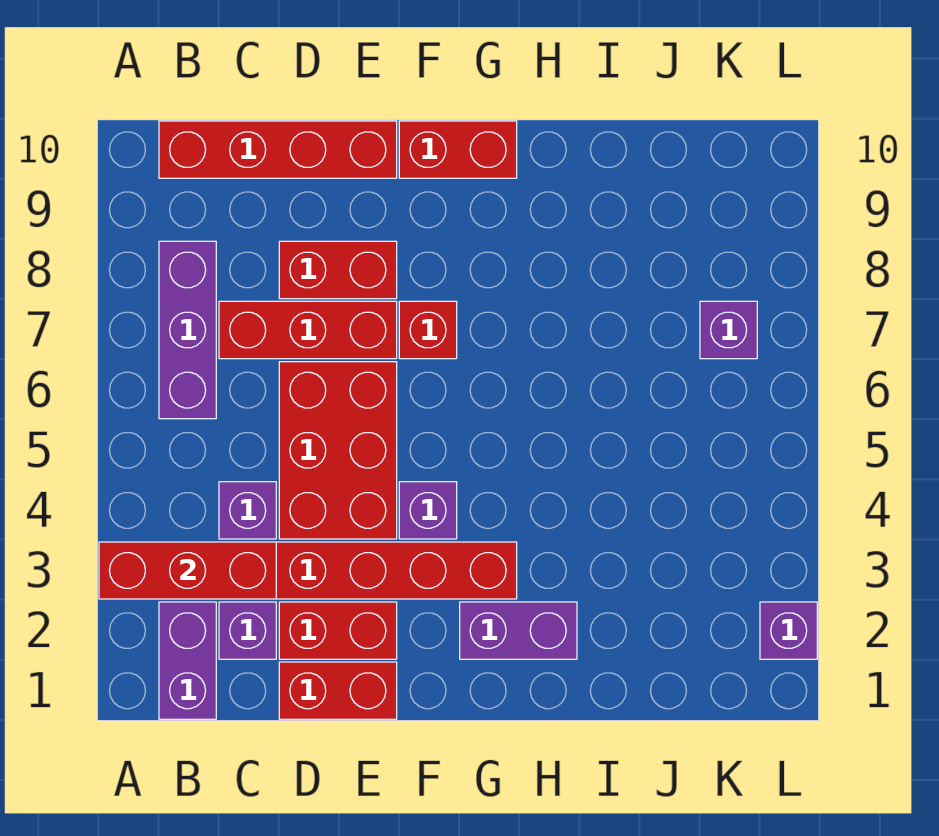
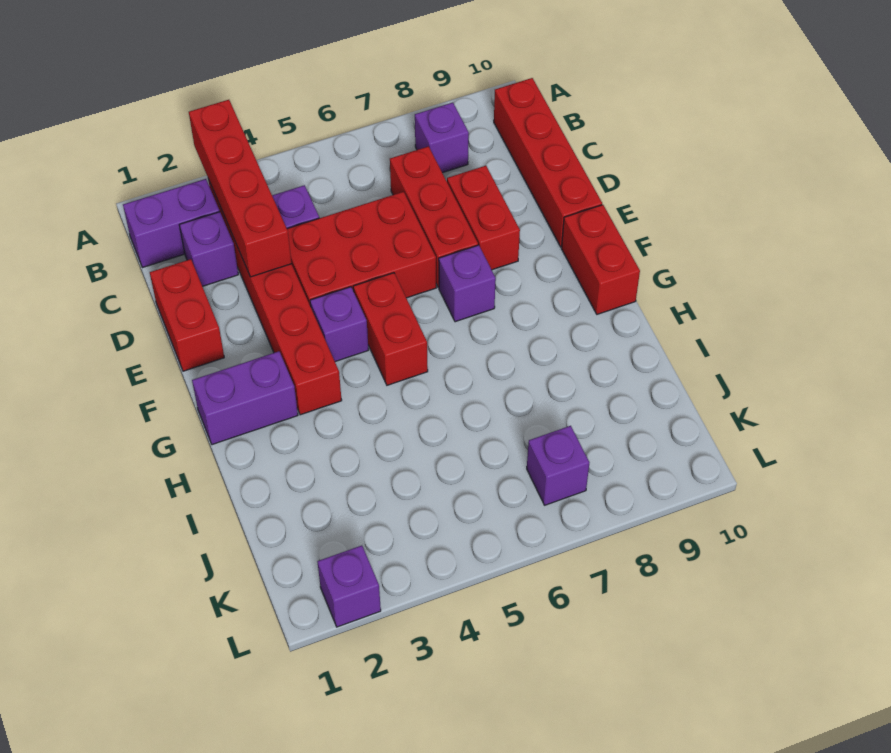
red brick A3:C3 level 2 -> red brick A3:D3 level 2
purple brick B6:B8 level 1 -> purple brick B8 level 1
red brick D2:E2 level 1 -> red brick F5:G5 level 1
red brick F7 level 1 -> purple brick F7 level 1
purple brick G2:H2 level 1 -> purple brick G1:G2 level 1

